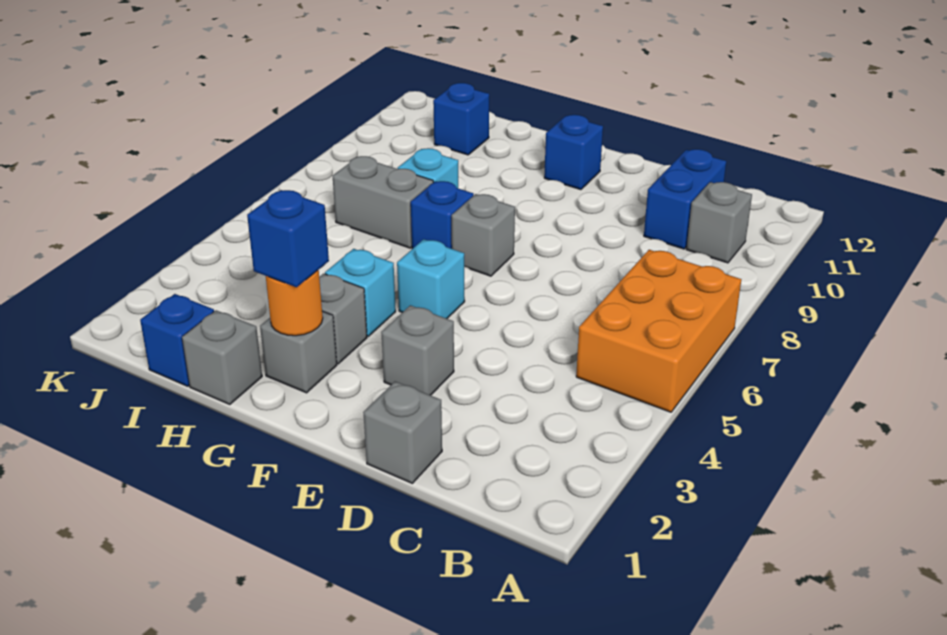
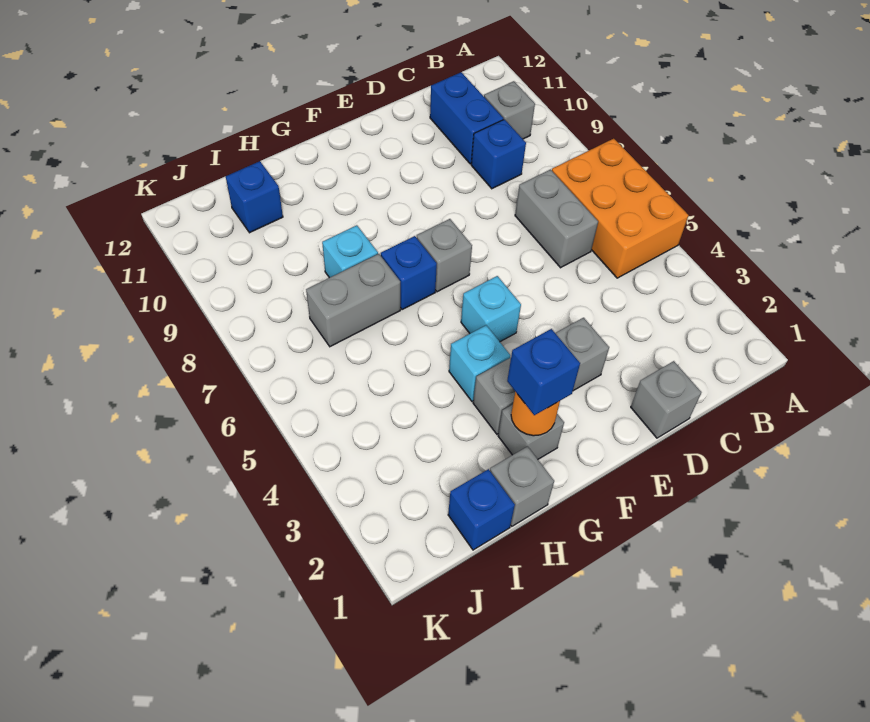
none -> grey brick C6:C7 level 1
blue brick F11 level 1 -> blue brick C9 level 1

